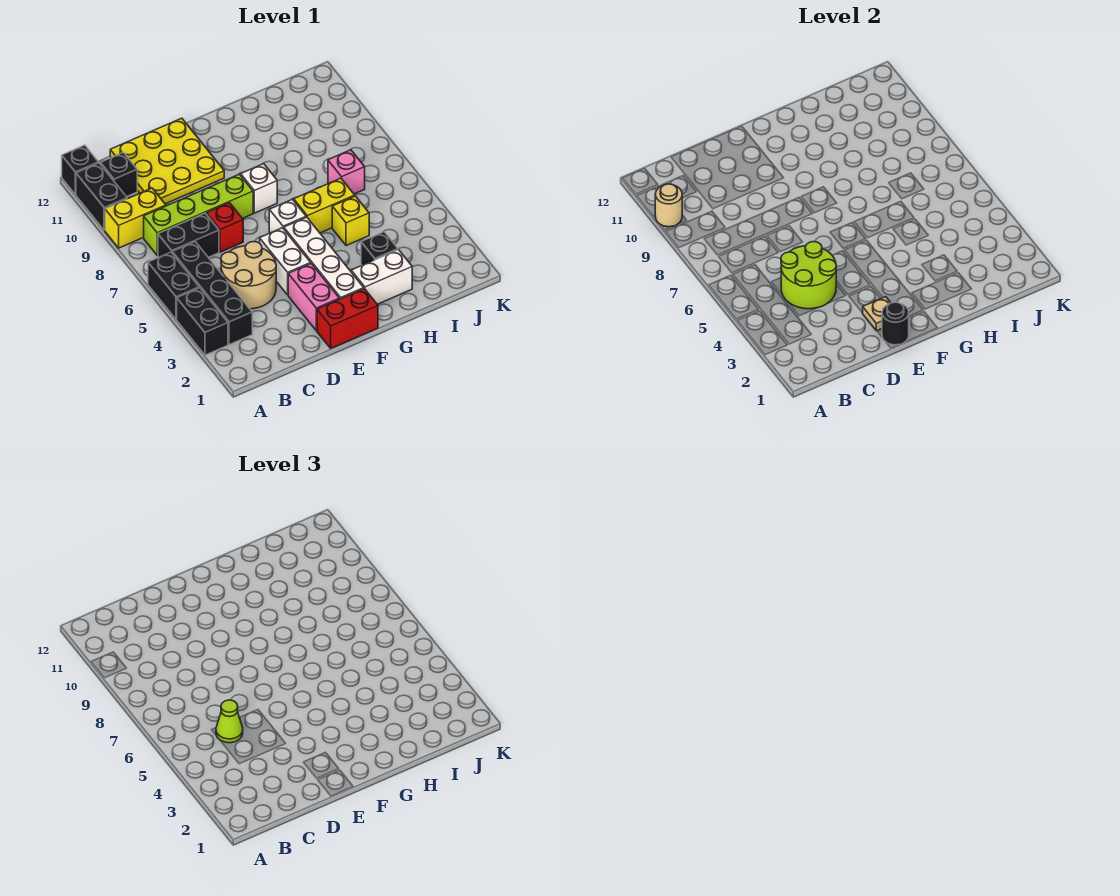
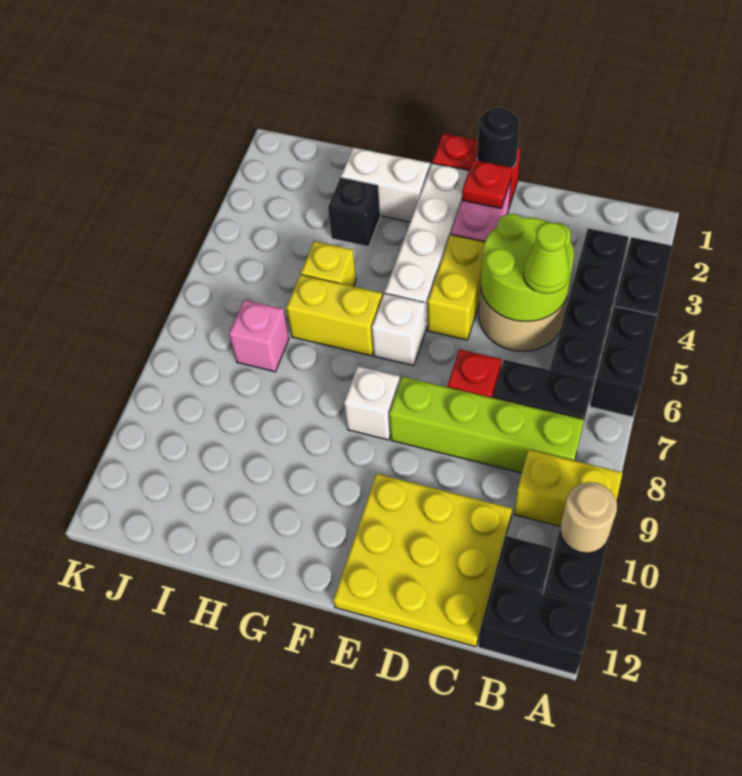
black brick A12 level 1 -> black brick A12:B12 level 1
tan plate E2 level 2 -> red plate E2 level 2
white brick E4:E5 level 1 -> yellow brick E4:E5 level 1

